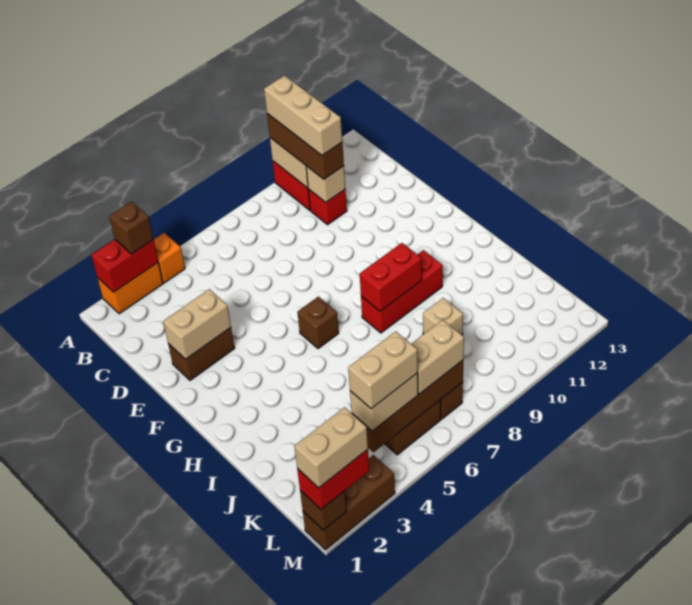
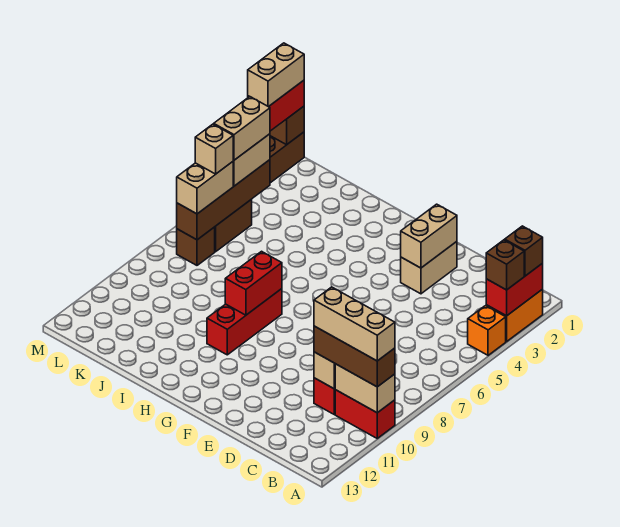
brown brick E2:E3 level 1 -> tan brick E2:E3 level 1
brown brick G6 level 1 -> brown brick A2 level 3
tan brick J9 level 1 -> tan brick L6 level 4

